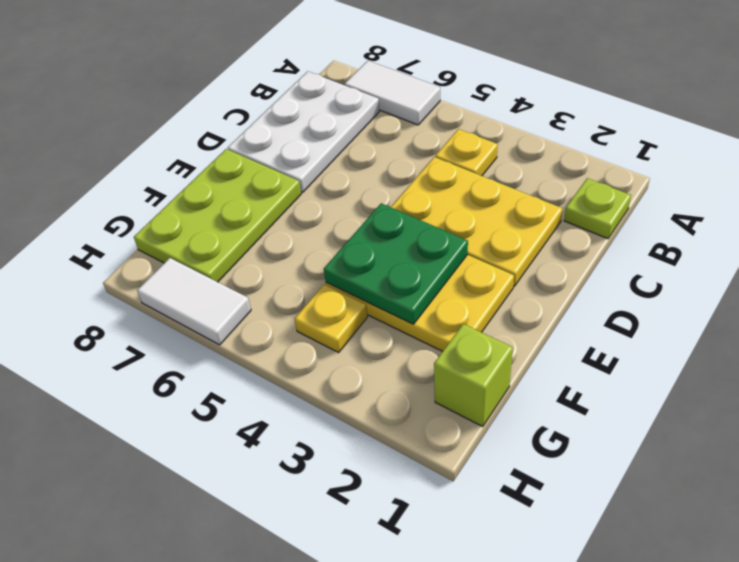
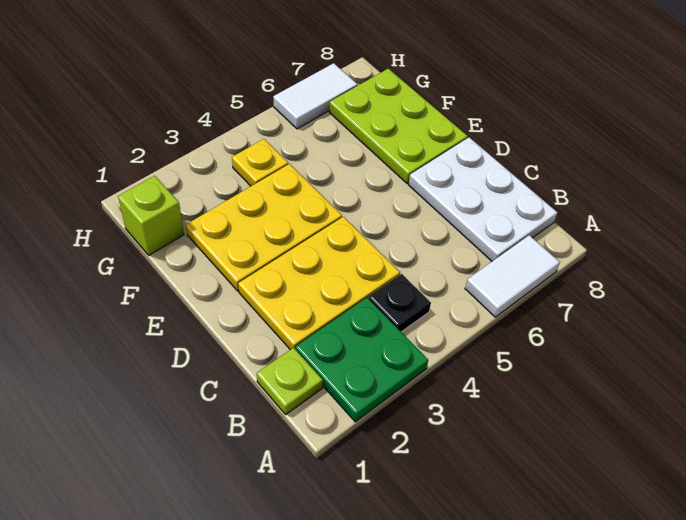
yellow plate B4 level 1 -> black plate B4 level 1
green plate E3:F4 level 2 -> green plate A2:B3 level 1

